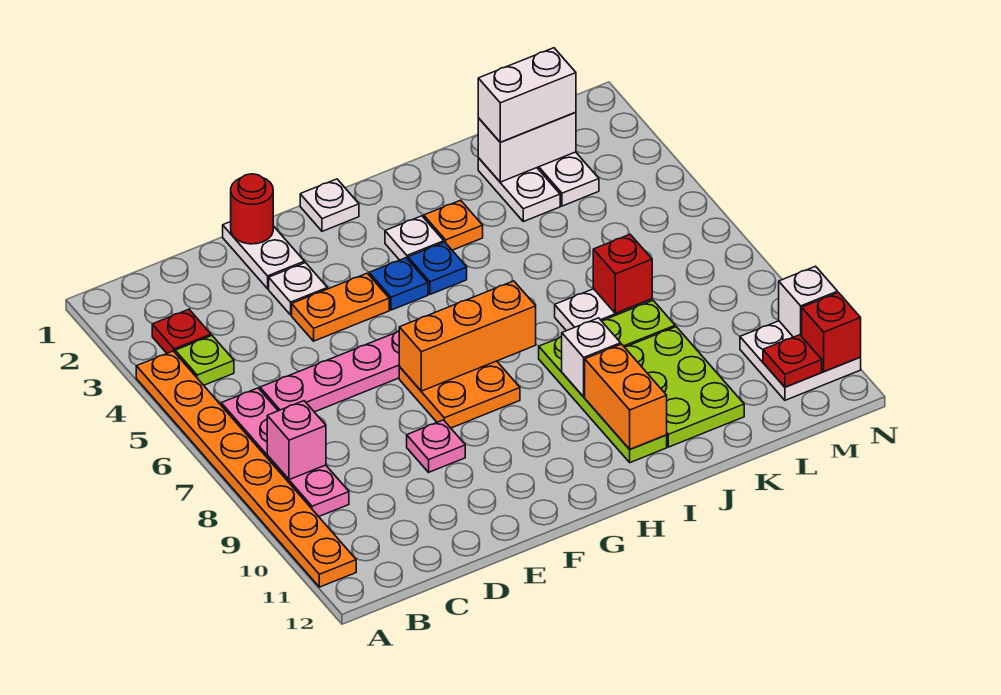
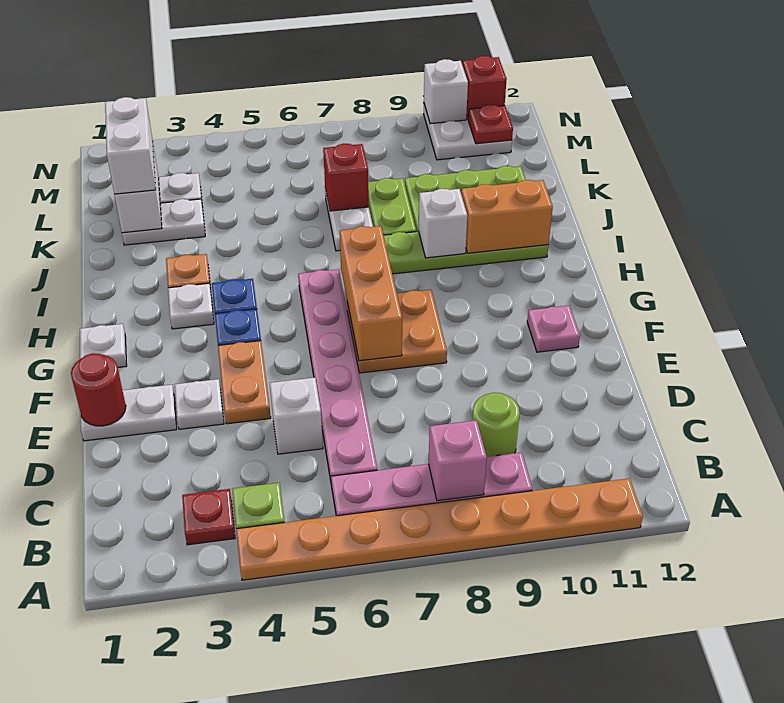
none -> lime round brick C9 level 1
none -> white brick D5 level 1
pink plate E9 level 1 -> pink plate F11 level 1

